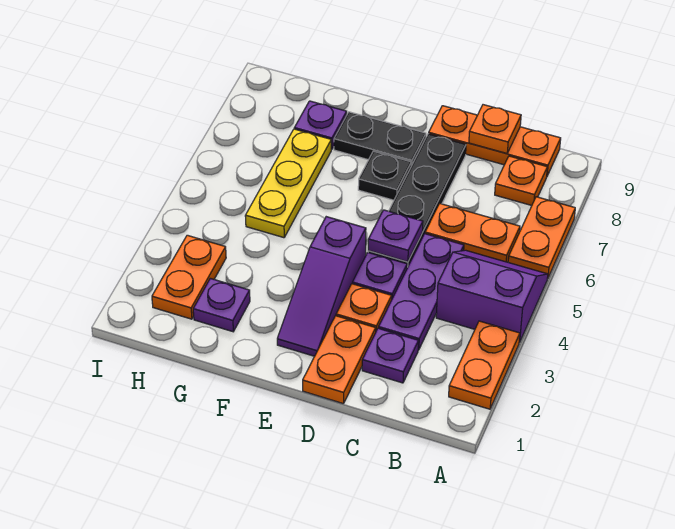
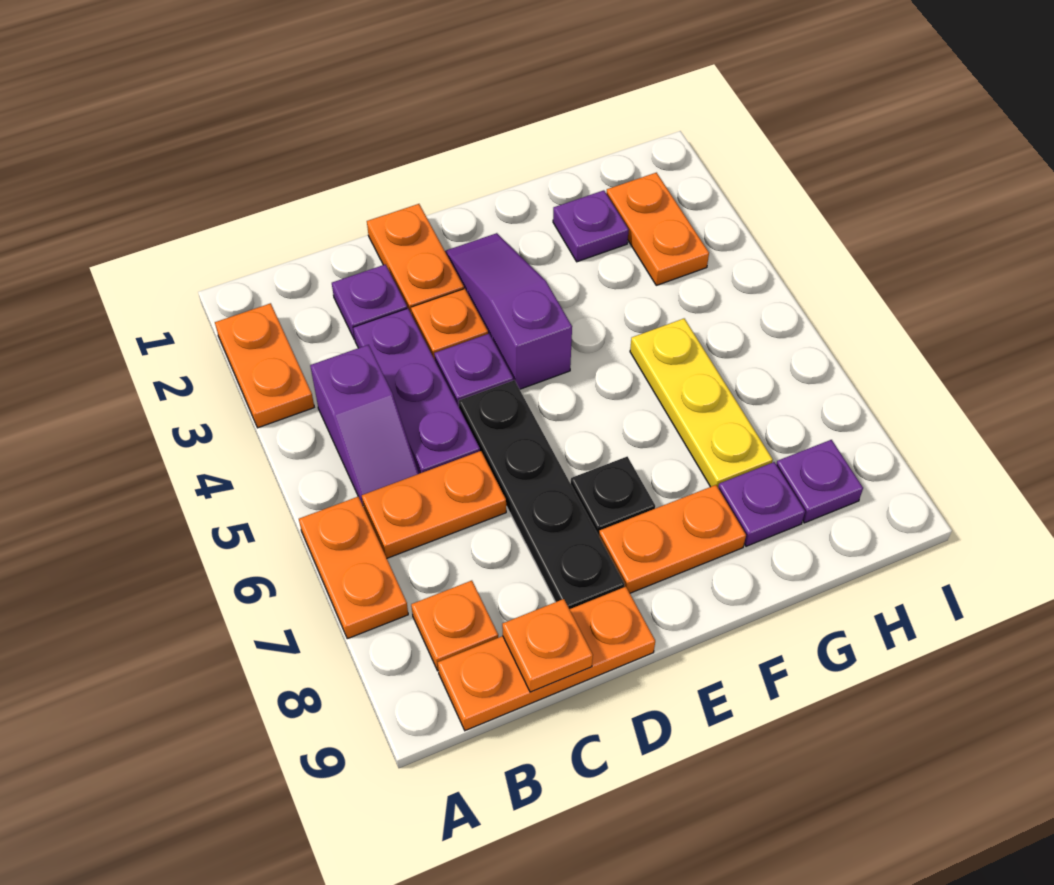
purple slope A4:B5 level 1 top 4 -> purple slope B4:B5 level 1 top 4
purple plate D5 level 2 -> purple plate H8 level 1
black plate E8:F8 level 1 -> orange plate E8:F8 level 1

